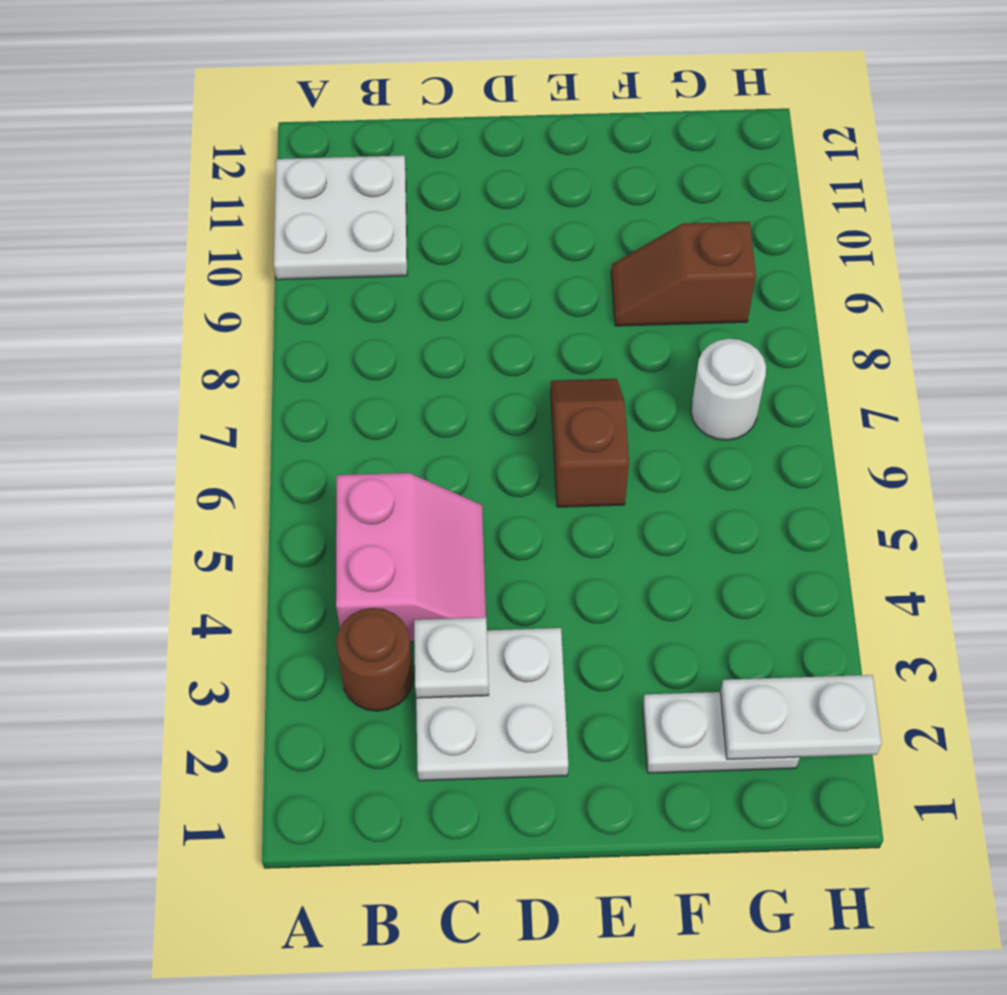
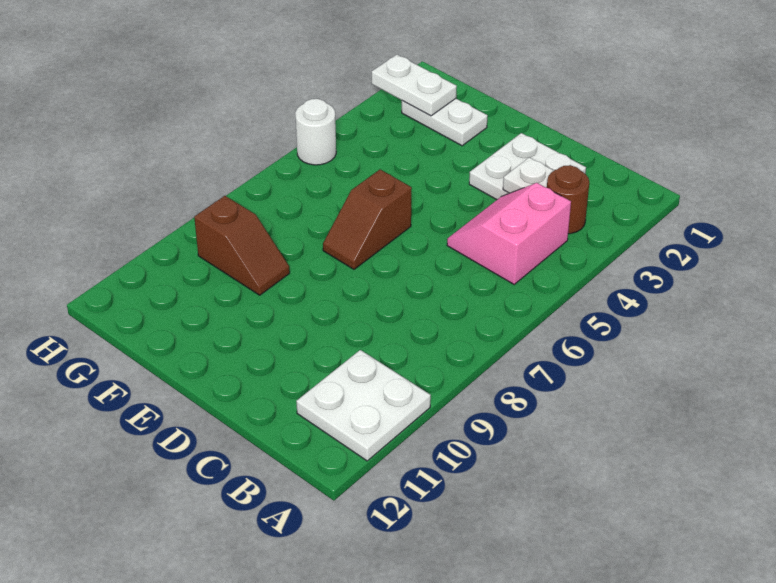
white round brick G7 level 1 -> white round brick H5 level 1

